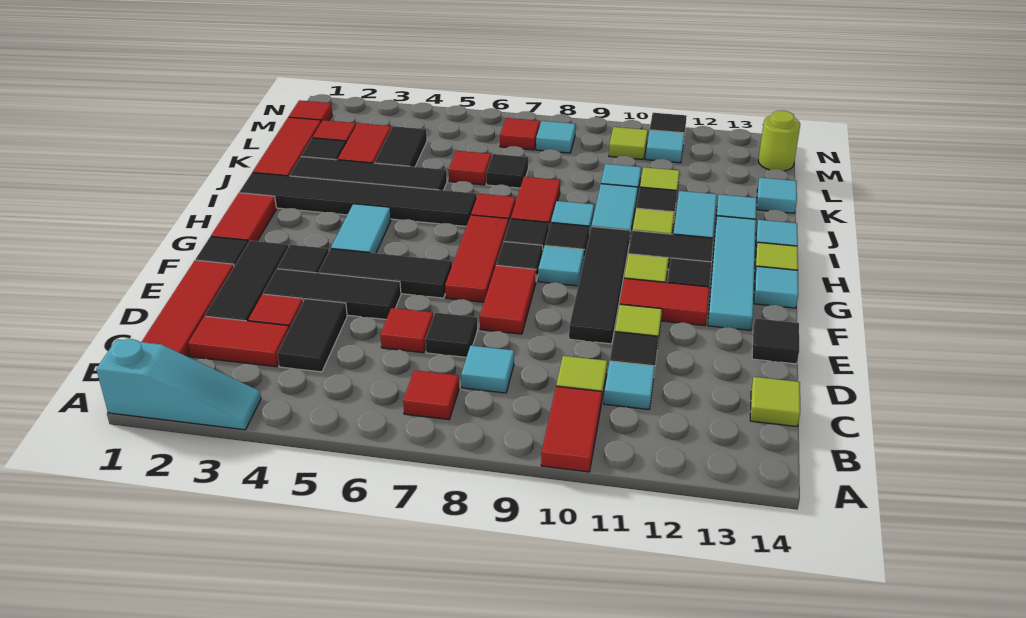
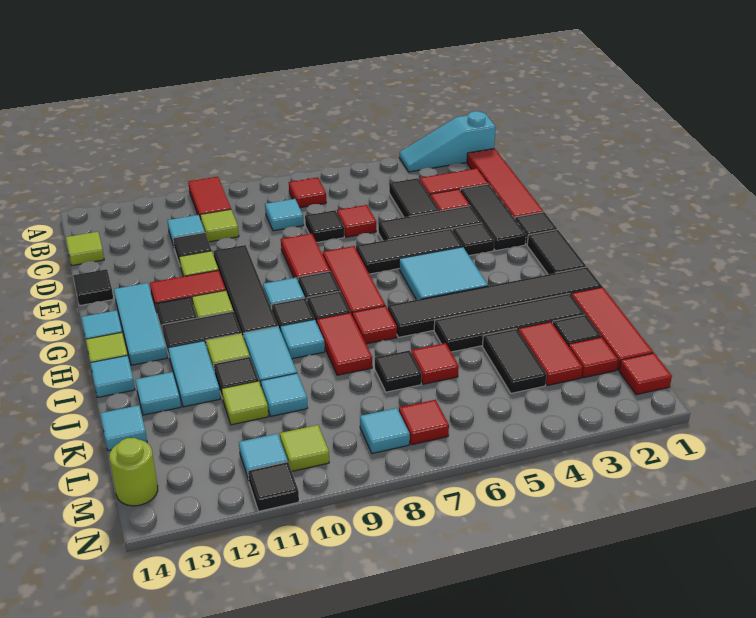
cyan tile F13:I13 level 1 -> cyan tile F13:H13 level 1
red tile G1:H1 level 1 -> black tile G1:H1 level 1
cyan tile G4:H4 level 1 -> cyan tile G4:H5 level 1

